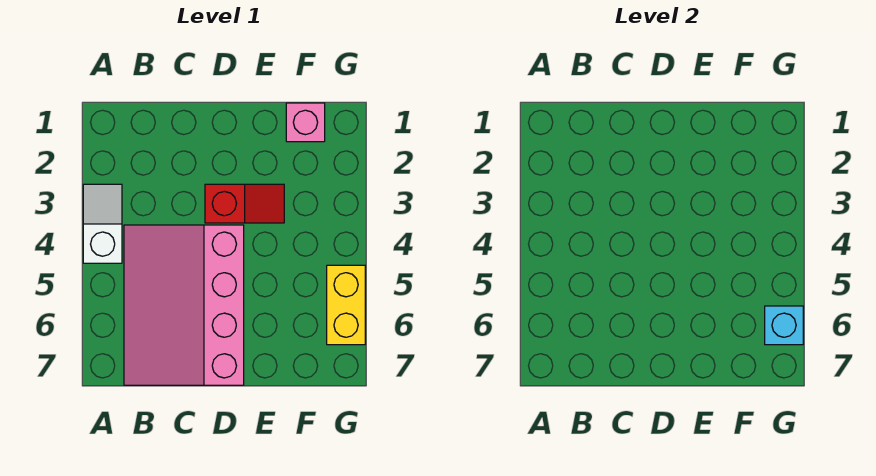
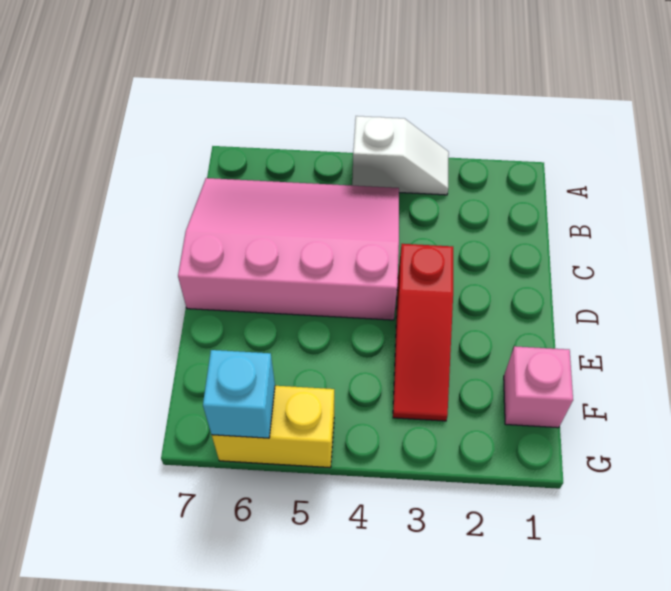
red slope D3:E3 level 1 top D -> red slope D3:F3 level 1 top D

